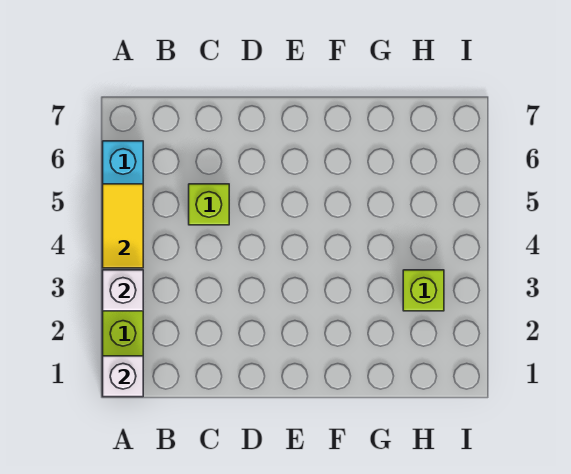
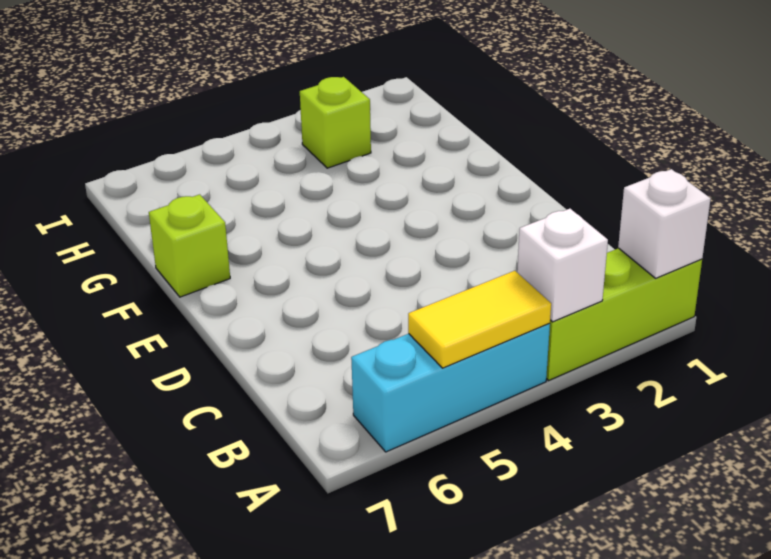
lime brick C5 level 1 -> lime brick F7 level 1

